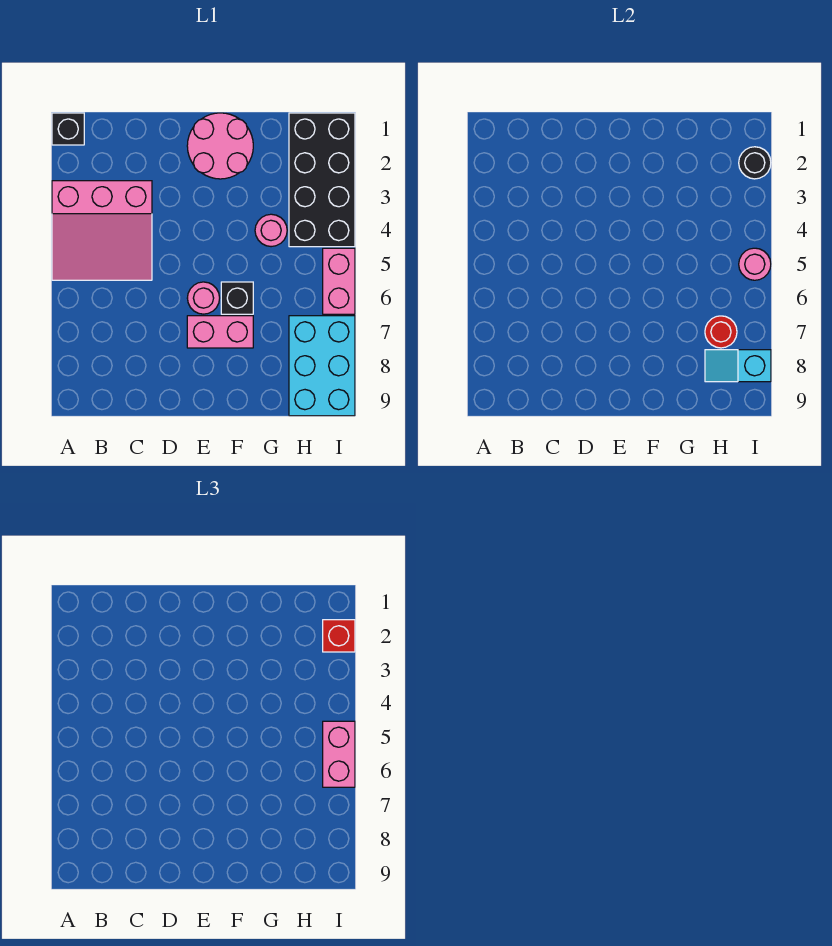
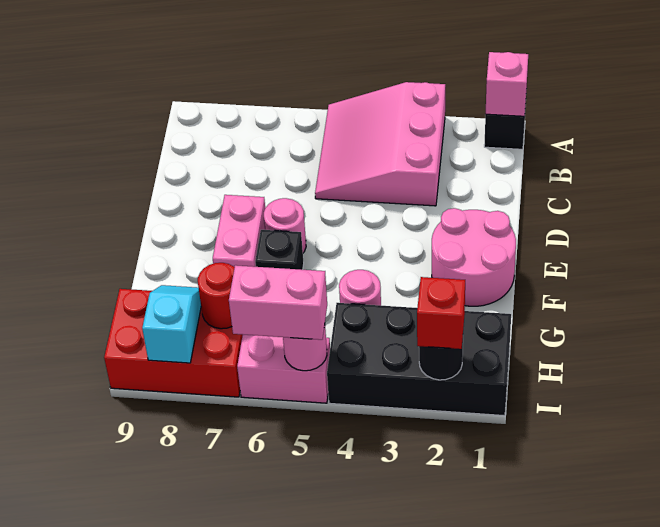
none -> pink brick A1 level 2
cyan brick H7:I9 level 1 -> red brick H7:I9 level 1

